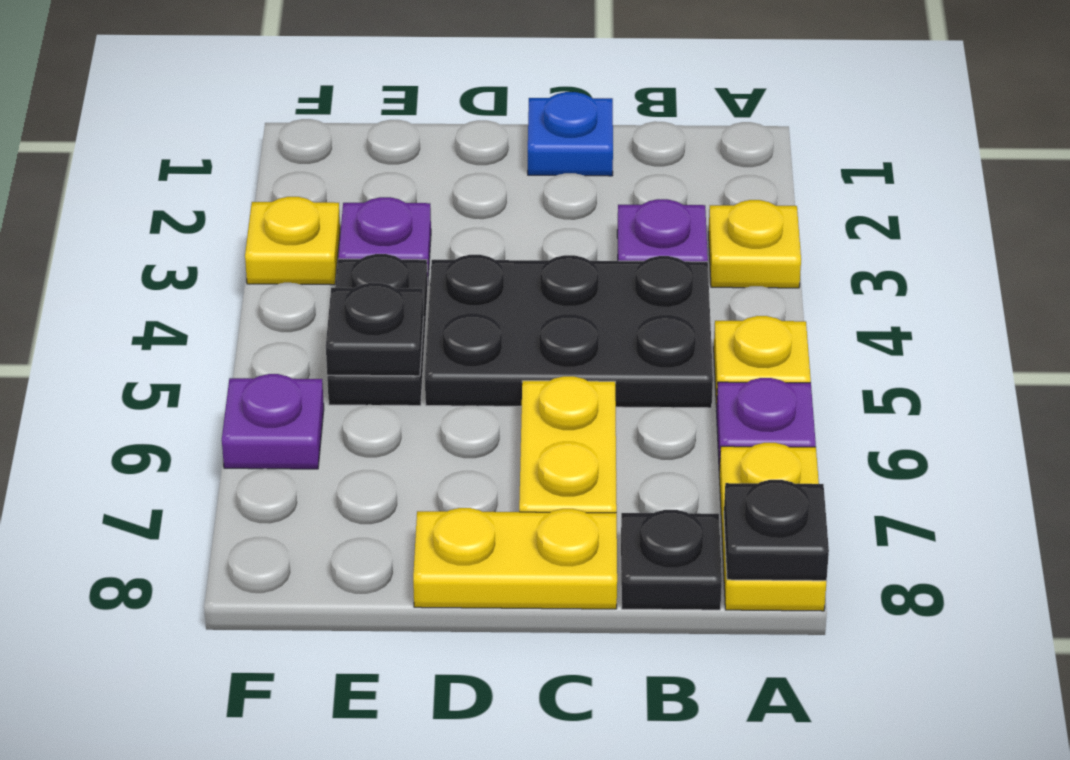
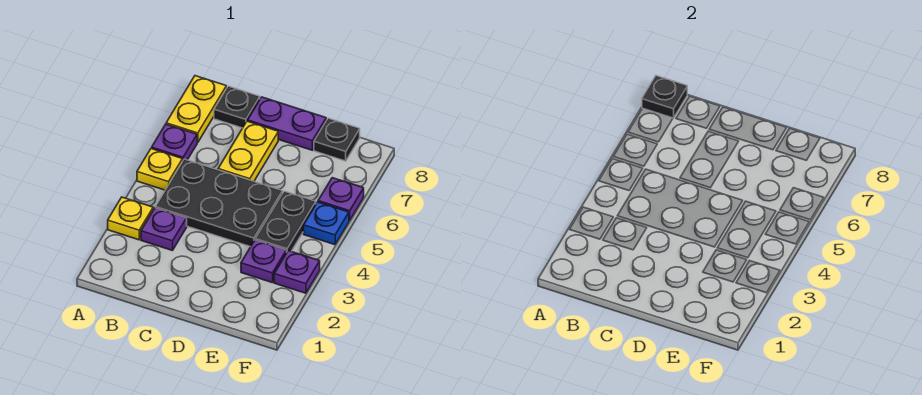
blue plate C1 level 1 -> blue plate F5 level 1
yellow plate C8:D8 level 1 -> purple plate C8:D8 level 1
black plate E5 level 2 -> black plate E8 level 1
yellow plate F3 level 1 -> purple plate F3 level 1

